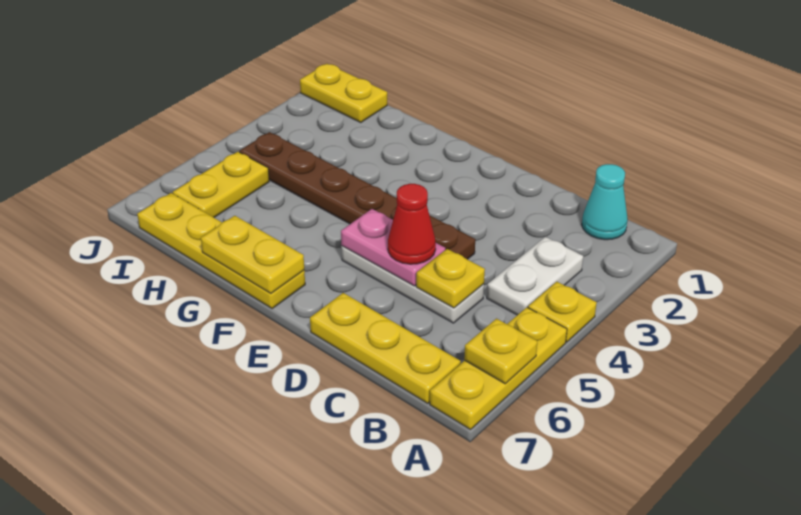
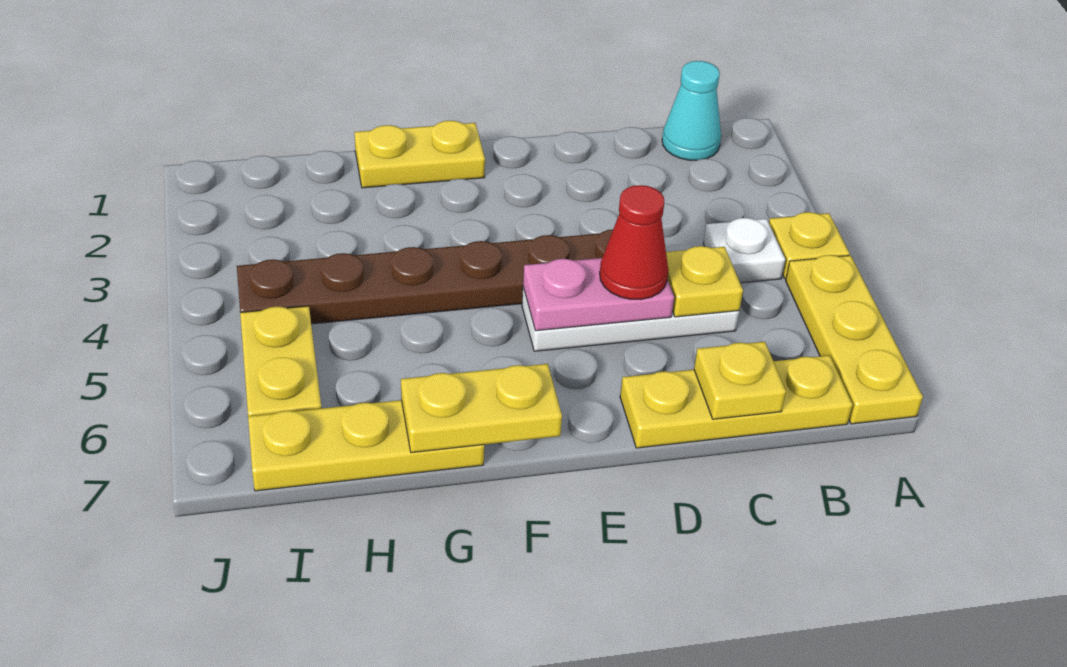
yellow plate A6 level 2 -> yellow plate C7 level 2
white plate B3:B4 level 1 -> white plate B4 level 1
yellow plate F7:I7 level 1 -> yellow plate G7:I7 level 1
yellow plate I1:J1 level 1 -> yellow plate F1:G1 level 1

